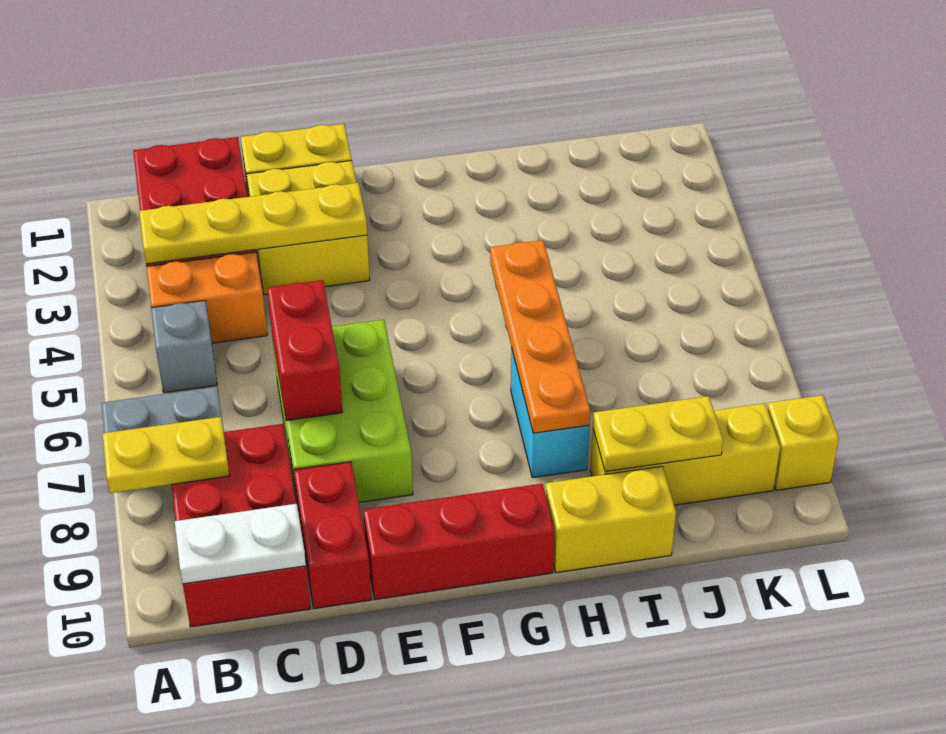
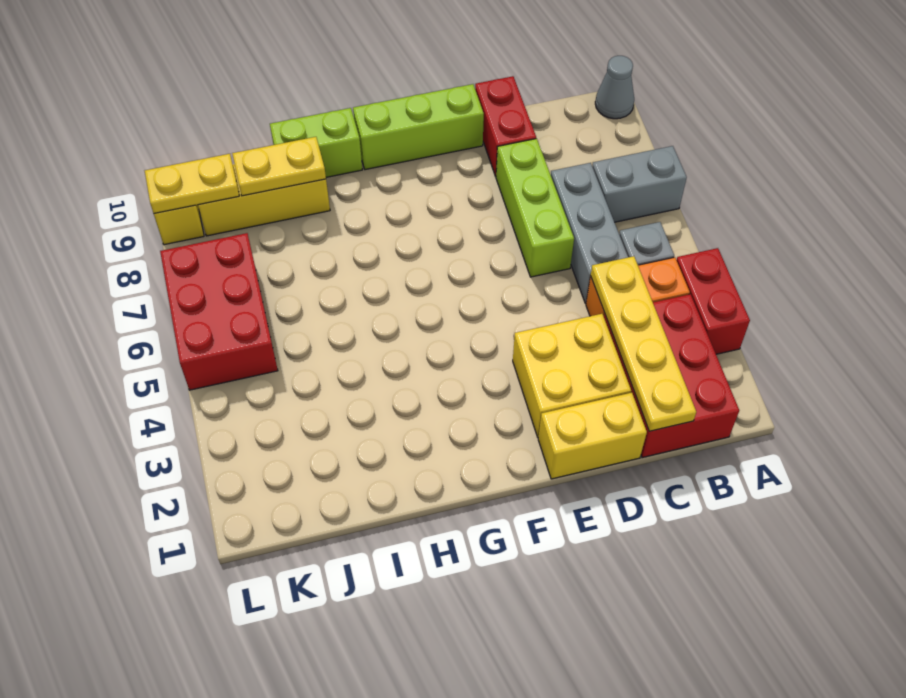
yellow plate A8:B8 level 2 -> yellow plate K9:L9 level 2
none -> grey cone A10 level 1
yellow plate B3:E3 level 2 -> yellow plate C1:C4 level 2
red brick B8:C10 level 1 -> red brick K5:L7 level 1
white plate B10:C10 level 2 -> none
none -> grey brick C5:C7 level 1
lime brick D6:E8 level 1 -> lime brick D6:D8 level 1
red brick D6:D7 level 2 -> red brick A3:A4 level 1
red brick E10:G10 level 1 -> lime brick E10:G10 level 1
orange plate H5:H8 level 2 -> none
cyan brick H7:H8 level 1 -> none
yellow brick H10:I10 level 1 -> lime brick H10:I10 level 1

